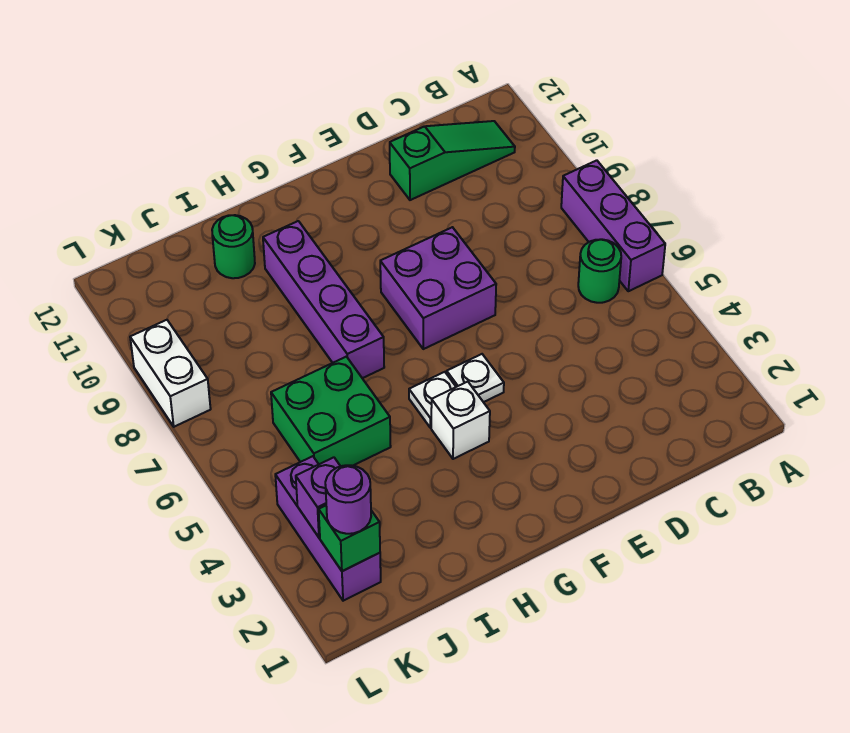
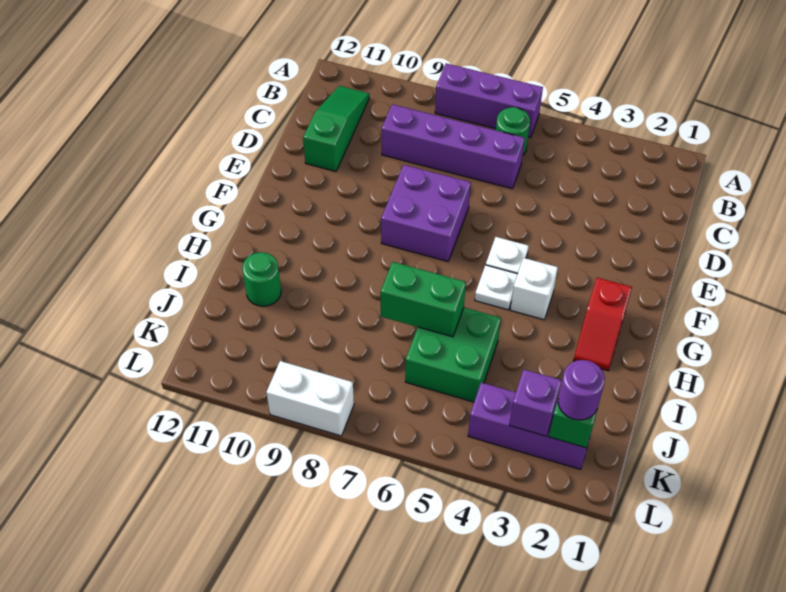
none -> red slope G2:H2 level 1 top G
purple brick H7:H10 level 1 -> purple brick C6:C9 level 1
none -> green brick I6:I7 level 2

